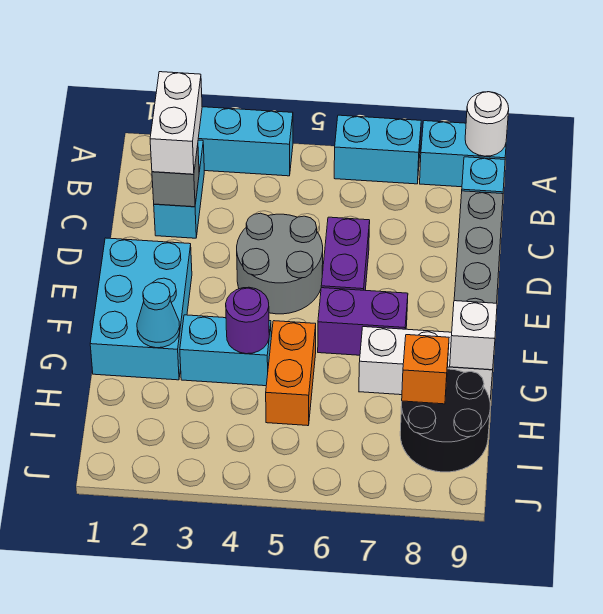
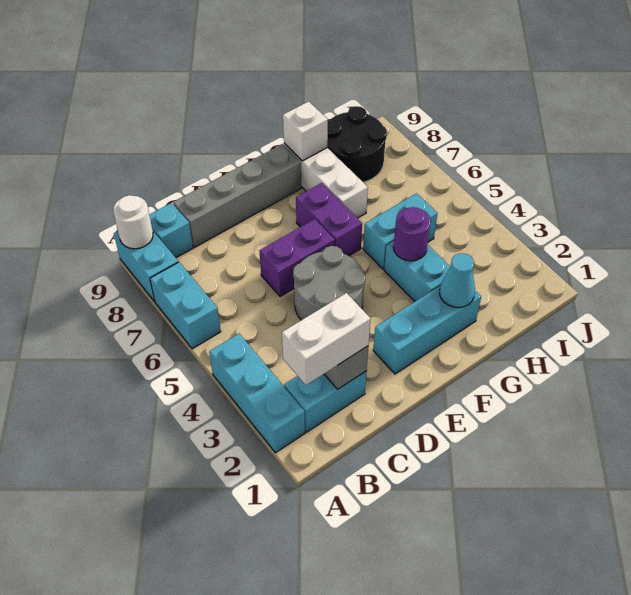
cyan brick E1:G2 level 1 -> cyan brick E2:G2 level 1
orange brick G5:H5 level 1 -> cyan brick G5:H5 level 1
orange brick H8 level 2 -> none

